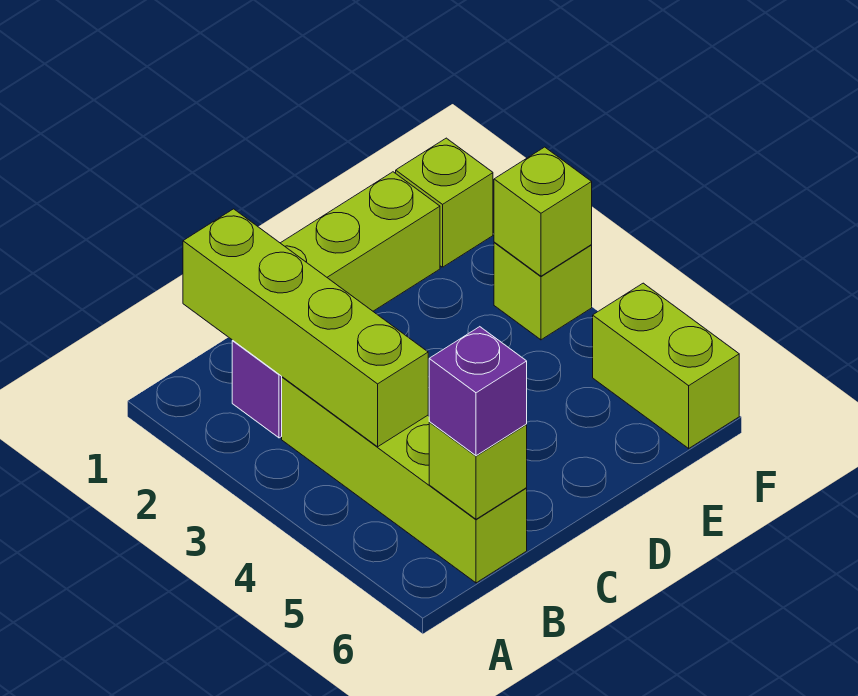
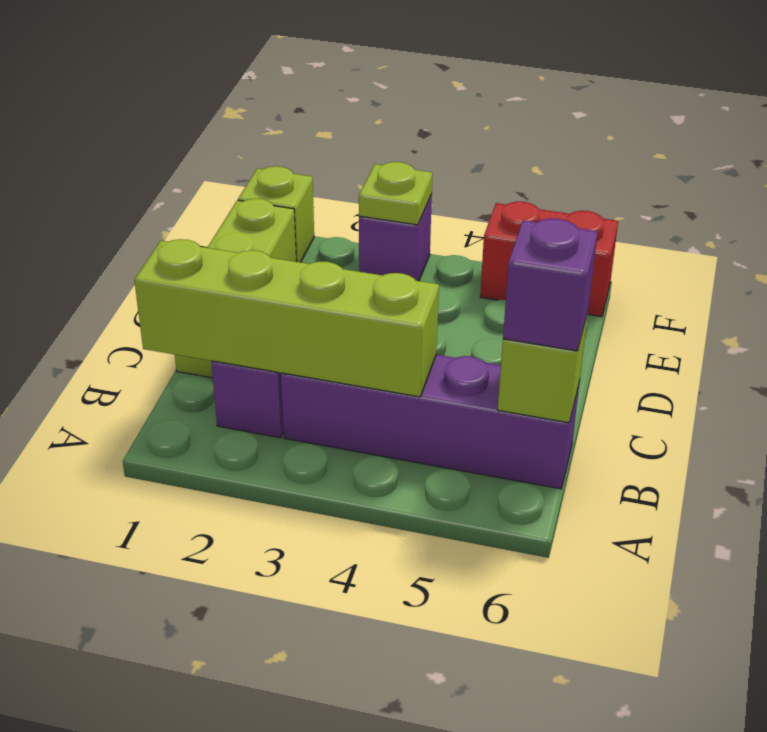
lime brick B3:B6 level 1 -> purple brick B3:B6 level 1
lime brick F3 level 1 -> purple brick F3 level 1
lime brick F3 level 2 -> lime plate F3 level 2
lime brick F5:F6 level 1 -> red brick F5:F6 level 1

